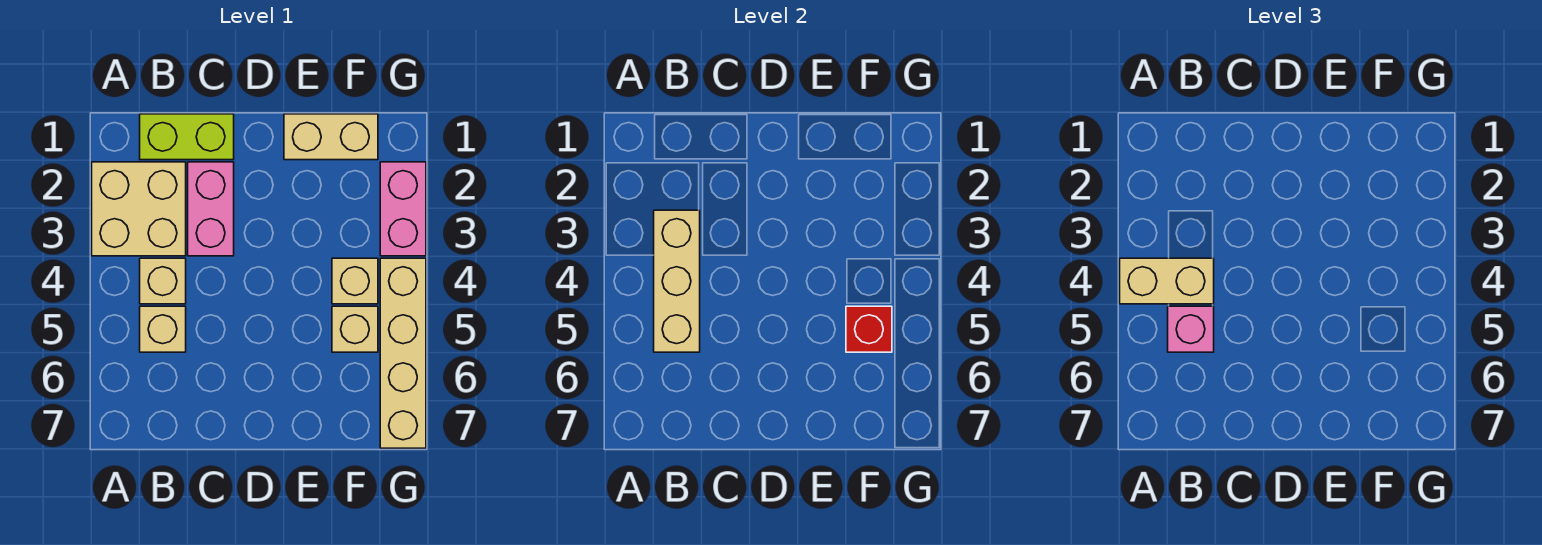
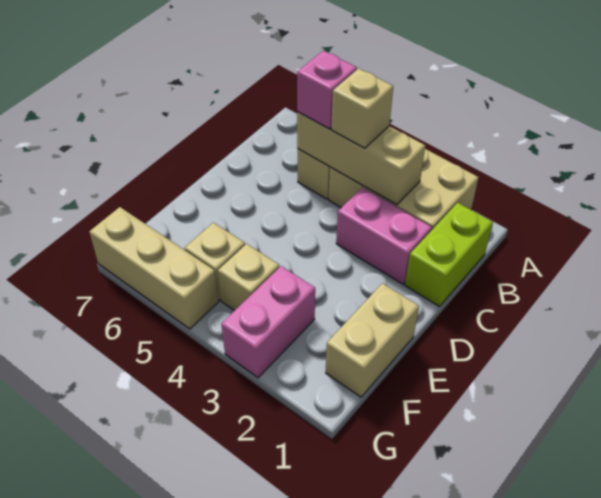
tan brick A4:B4 level 3 -> tan brick B4 level 3
red brick F5 level 2 -> none
pink brick G2:G3 level 1 -> pink brick F3:G3 level 1
tan brick G4:G7 level 1 -> tan brick G5:G7 level 1

